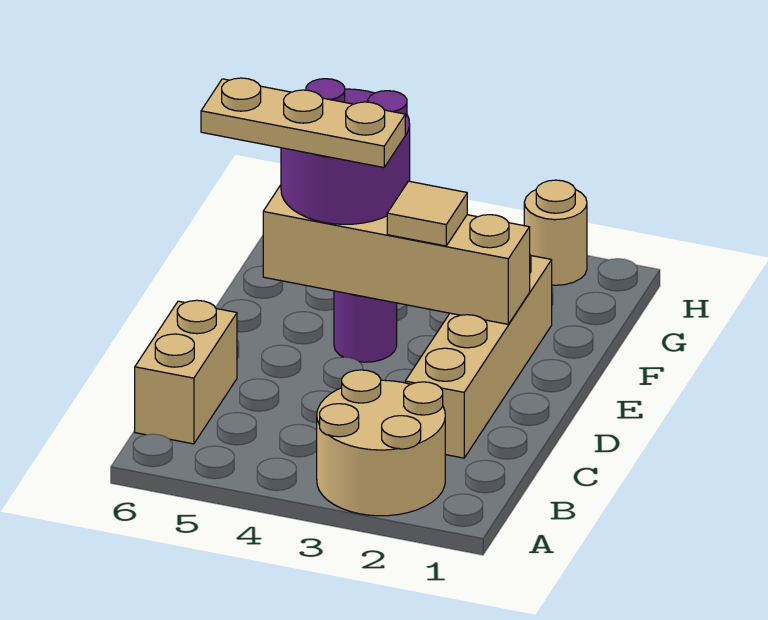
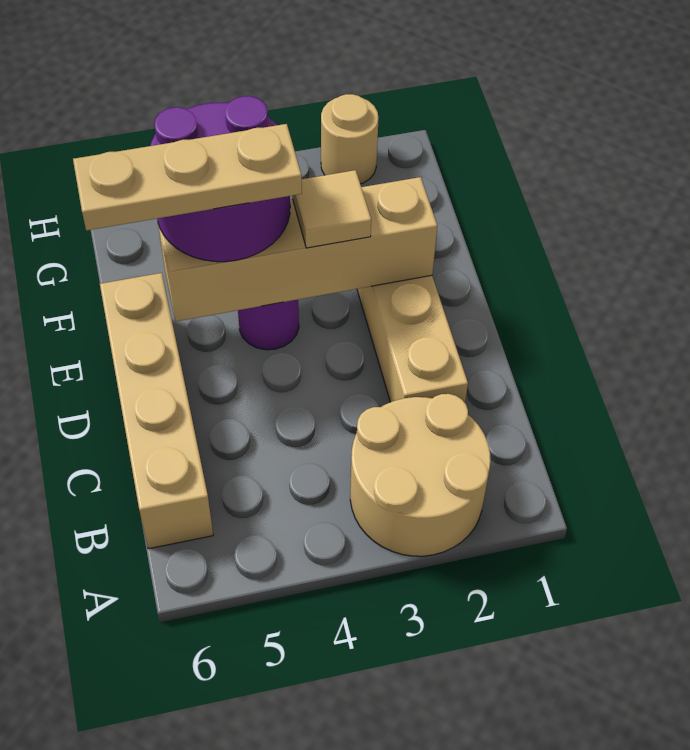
tan brick B6:C6 level 1 -> tan brick B6:E6 level 1

